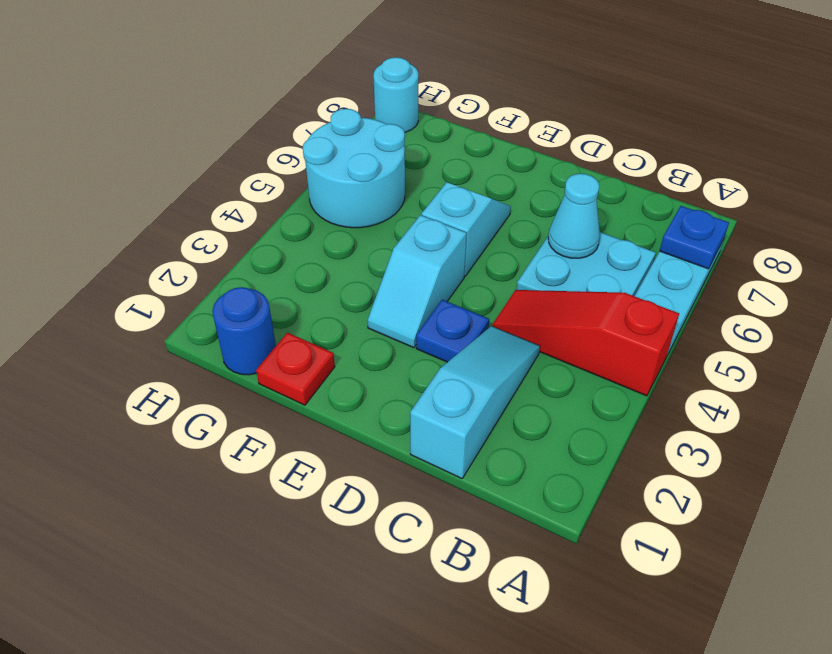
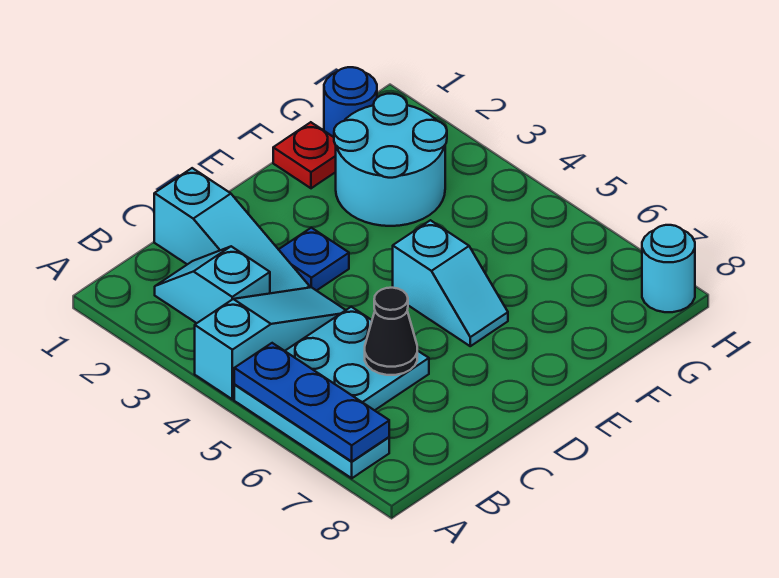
red slope A4:C4 level 1 top A -> cyan slope A4:C4 level 1 top A
blue plate A7 level 2 -> blue plate A5:A7 level 2
cyan cone C6 level 2 -> black cone C6 level 2
cyan slope E3:E4 level 1 top 4 -> cyan slope B2:B3 level 1 top 3
cyan round brick G5:H6 level 1 -> cyan round brick F2:G3 level 1

